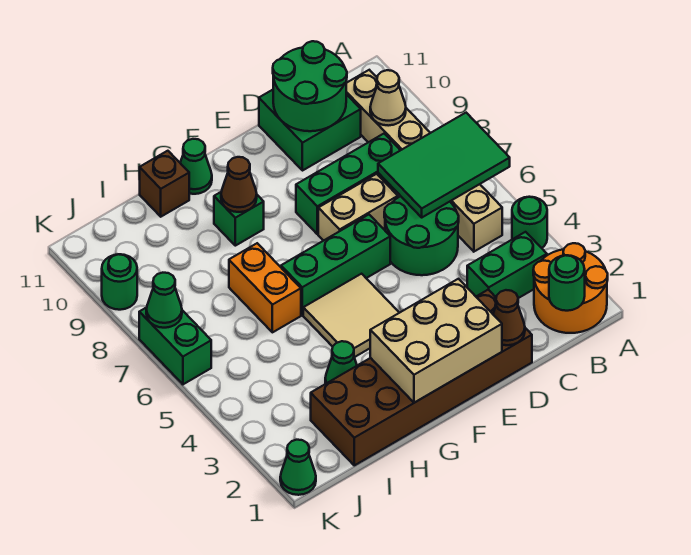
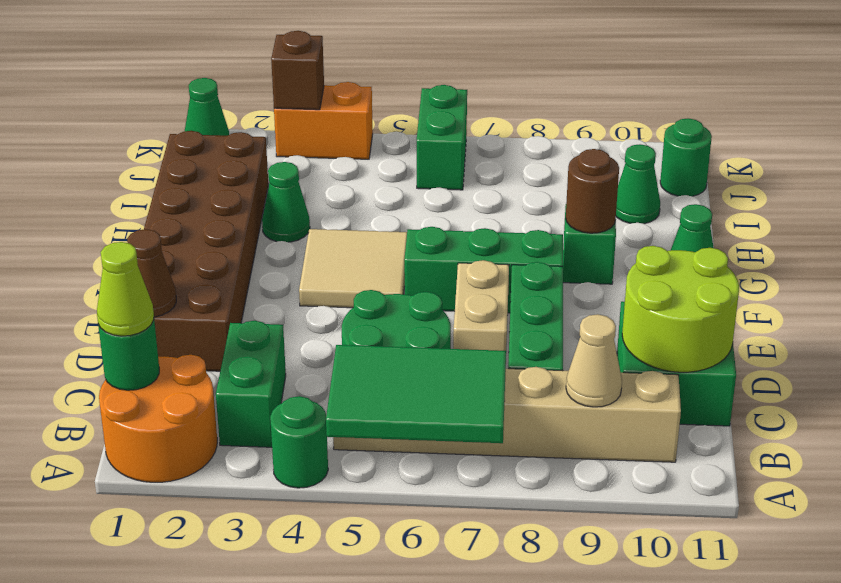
green tile A6:C7 level 2 -> green tile A5:B7 level 2
none -> lime cone B1 level 3
green round brick C10:D11 level 2 -> lime round brick C10:D11 level 2
tan brick E1:G2 level 2 -> none
green brick E6:G6 level 1 -> green brick F6:F8 level 1
brown cone G9 level 2 -> brown round brick G9 level 2
orange brick H6:H7 level 1 -> orange brick K3:K4 level 1
brown brick H11 level 1 -> brown brick K3 level 2
green brick K6:K7 level 1 -> green brick J6:K6 level 1
green cone K7 level 2 -> green cone I10 level 1
green round brick K9 level 1 -> green round brick J11 level 1

